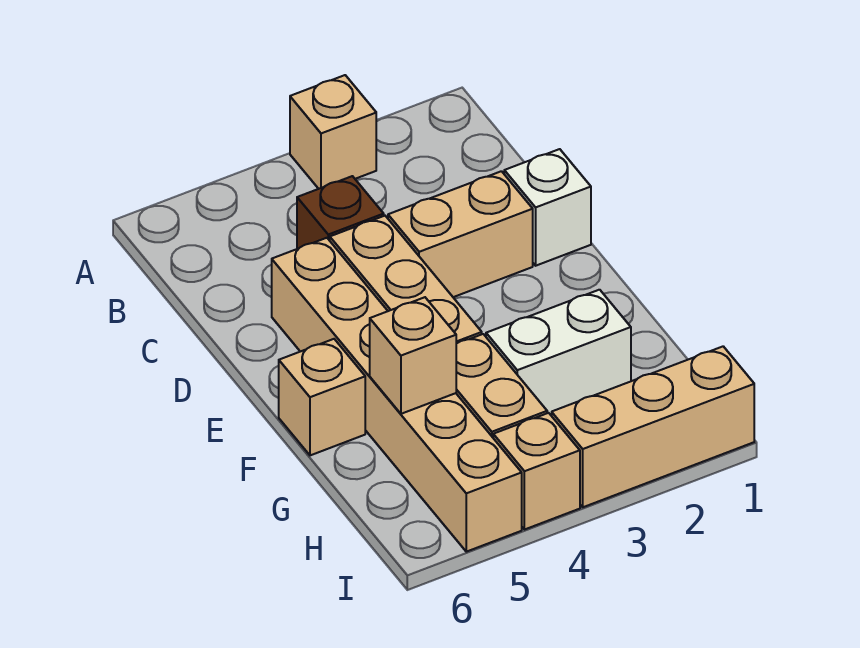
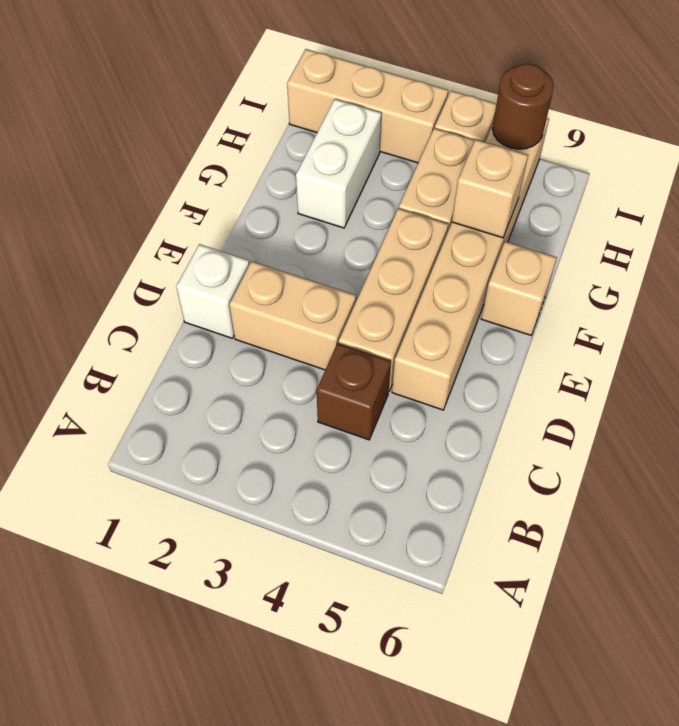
tan brick A3 level 1 -> none
white brick G2:G3 level 1 -> white brick G2:H2 level 1
none -> brown round brick I5 level 2

